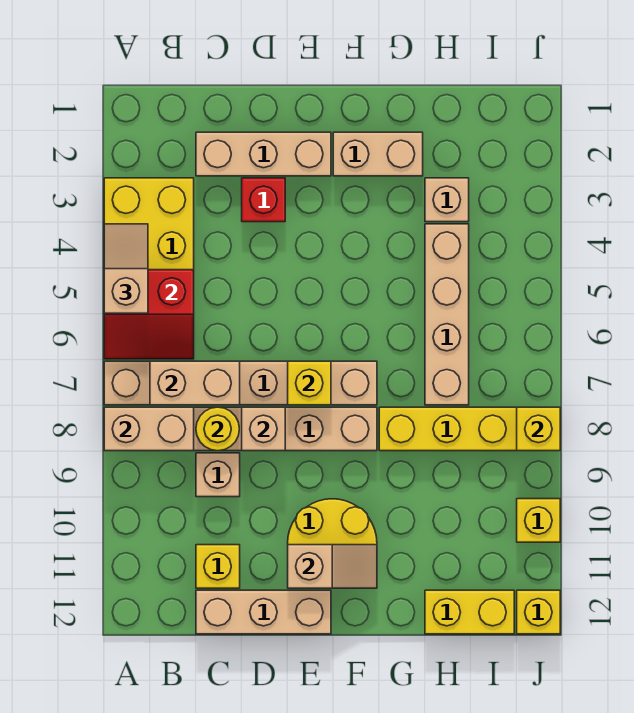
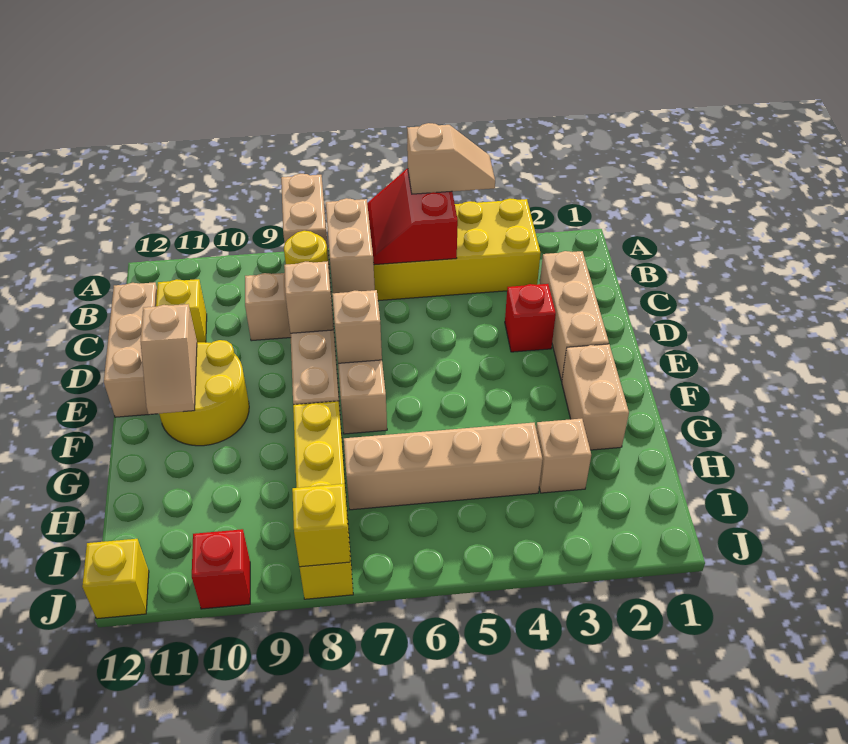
yellow brick E7 level 2 -> tan brick E7 level 2
yellow brick H12:I12 level 1 -> none
yellow brick J10 level 1 -> red brick J10 level 1

